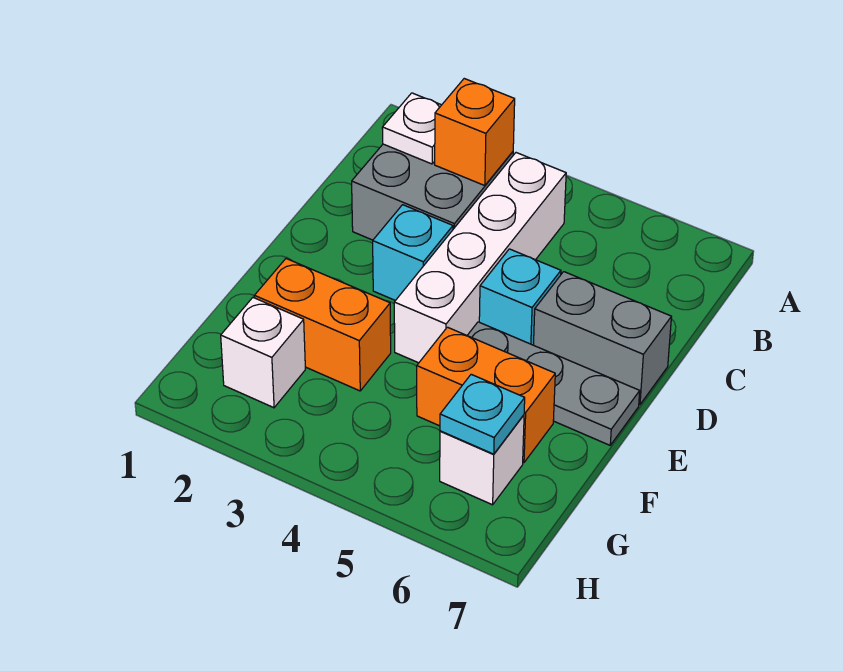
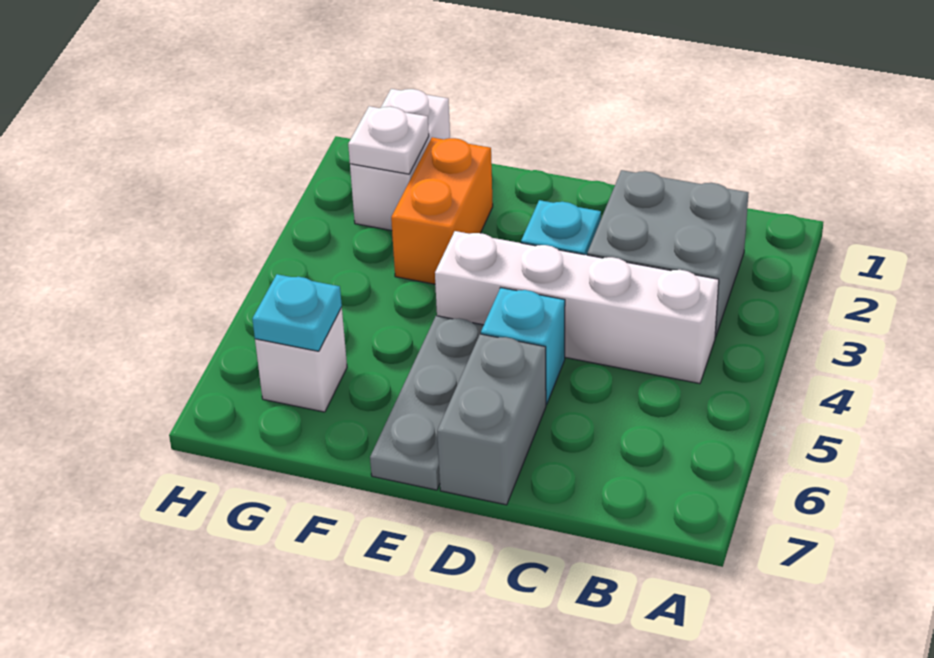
white plate B2 level 2 -> white plate G2 level 2
orange brick B3 level 2 -> none
orange brick F5:F6 level 1 -> none
white brick G2 level 1 -> white brick G1:G2 level 1

